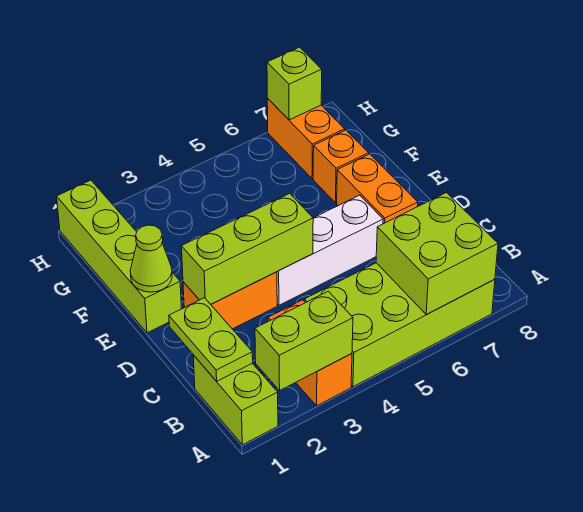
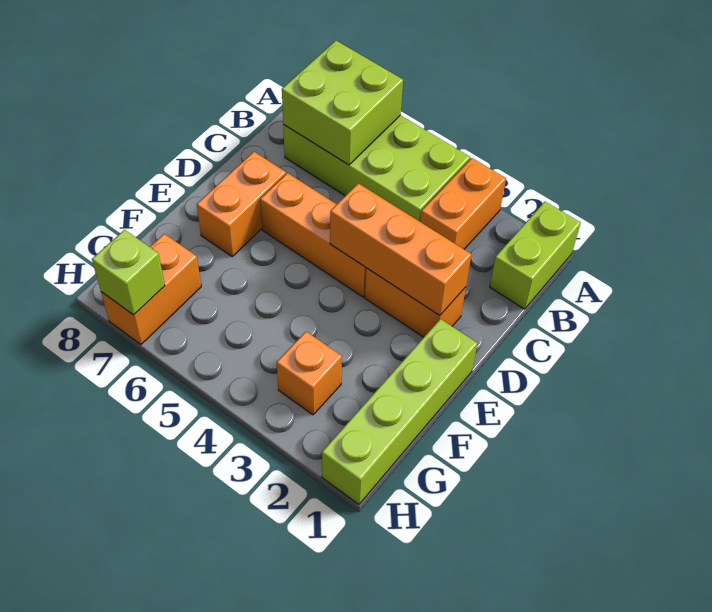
lime brick A2:A3 level 2 -> none
lime plate B1:C1 level 2 -> none
lime brick D2:D4 level 2 -> orange brick D2:D4 level 2
white brick D4:D6 level 1 -> orange brick D4:D6 level 1
lime cone E1 level 2 -> none
orange brick F7 level 1 -> orange brick G3 level 1

